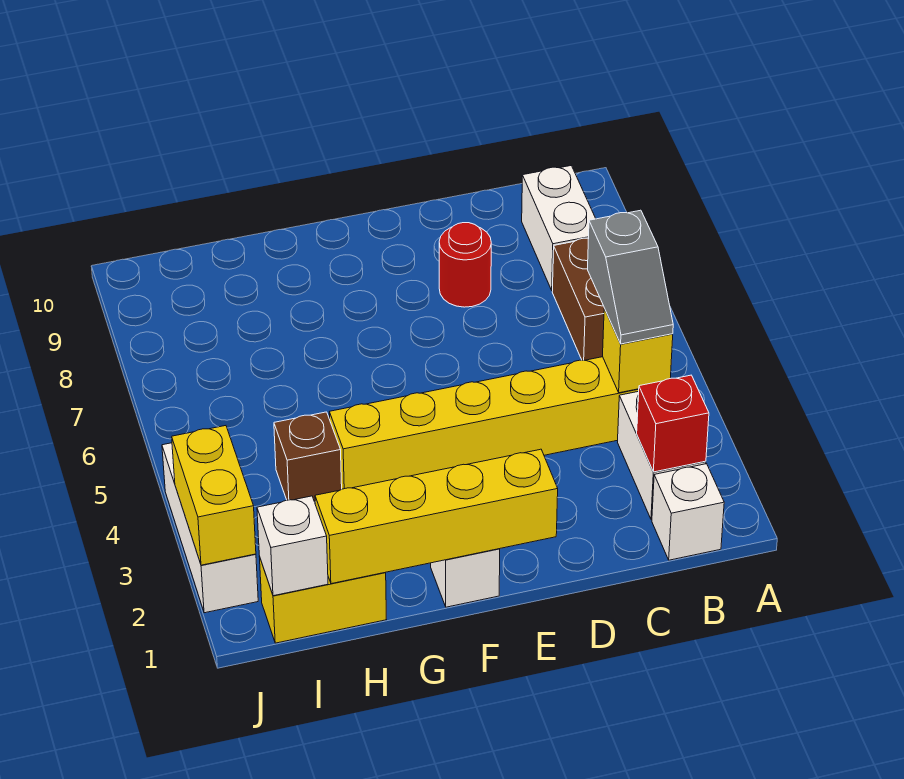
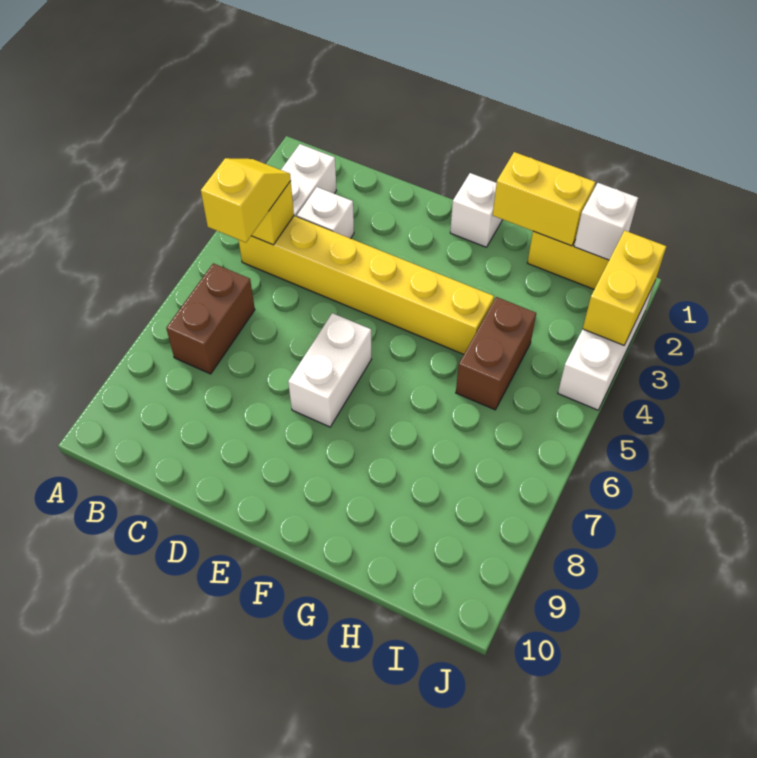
white brick B1 level 1 -> white brick C3 level 1
red brick B2 level 2 -> none
grey slope B4:B5 level 3 top 5 -> yellow slope B4:B5 level 3 top 5
white brick B8:B9 level 1 -> white brick E6:E7 level 1
red round brick D8 level 1 -> none
yellow brick E1:H1 level 2 -> yellow brick G1:H1 level 2
brown brick H4 level 1 -> brown brick H4:H5 level 1

